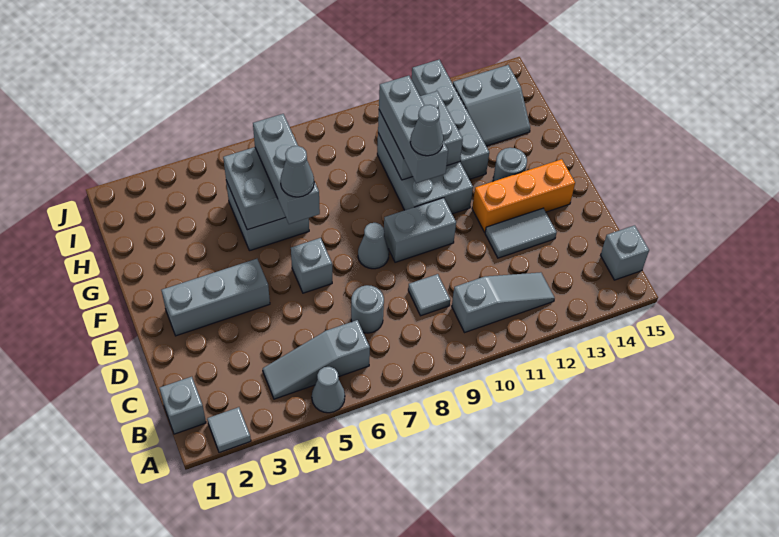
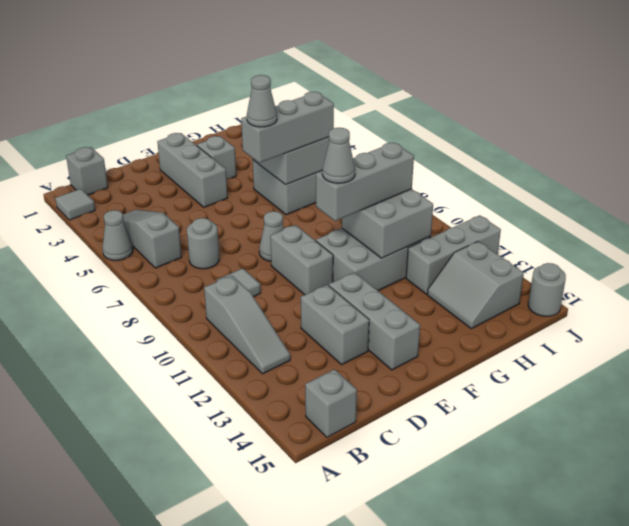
grey tile D12:D13 level 1 -> grey brick D12:D13 level 1
grey brick E6 level 1 -> grey brick F3 level 1
orange brick E12:E14 level 1 -> grey brick E12:E14 level 1
grey round brick F13 level 1 -> grey round brick J15 level 1
grey brick G12:J12 level 1 -> grey brick H12:J12 level 1

